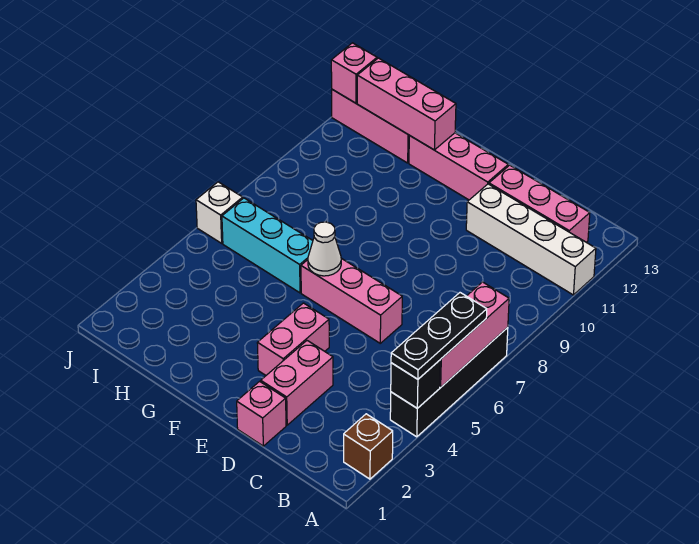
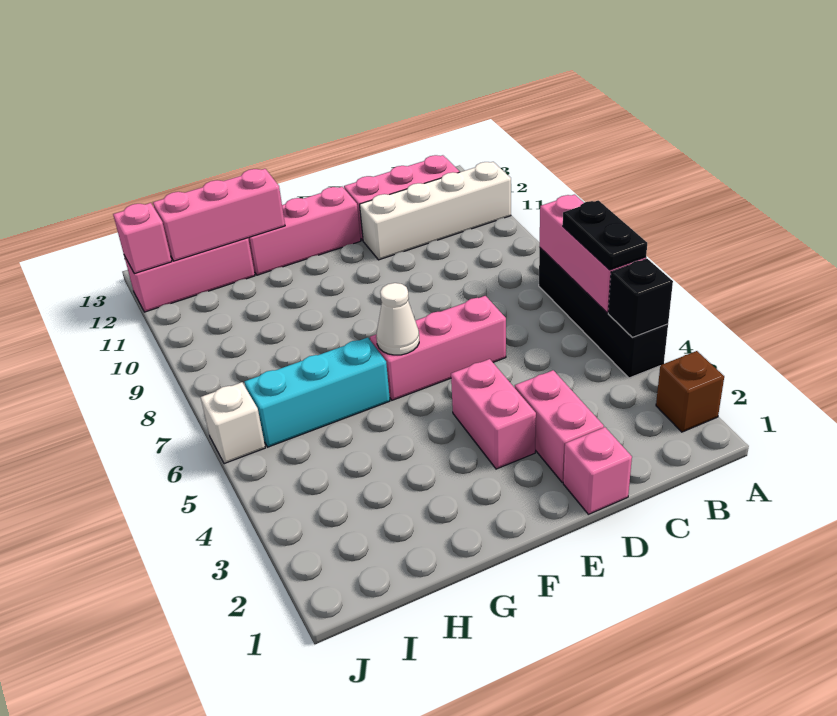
black plate A4:A6 level 3 -> black plate A5:A6 level 3

